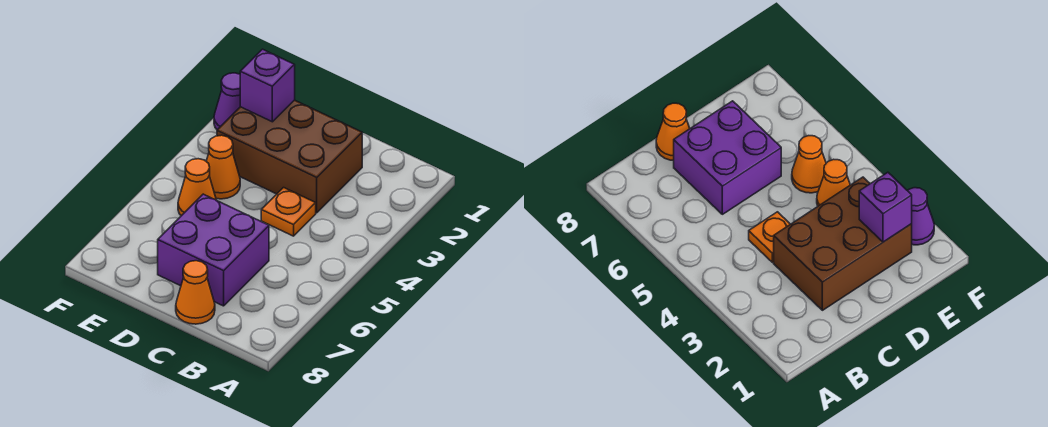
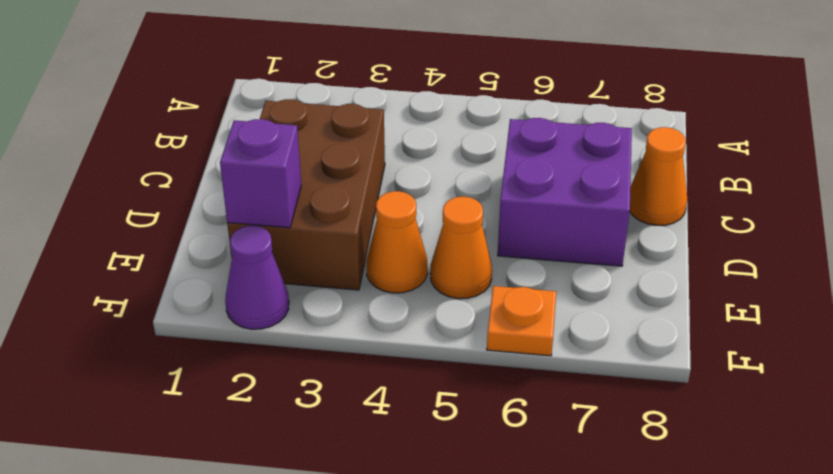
orange plate C4 level 1 -> orange plate F6 level 1

